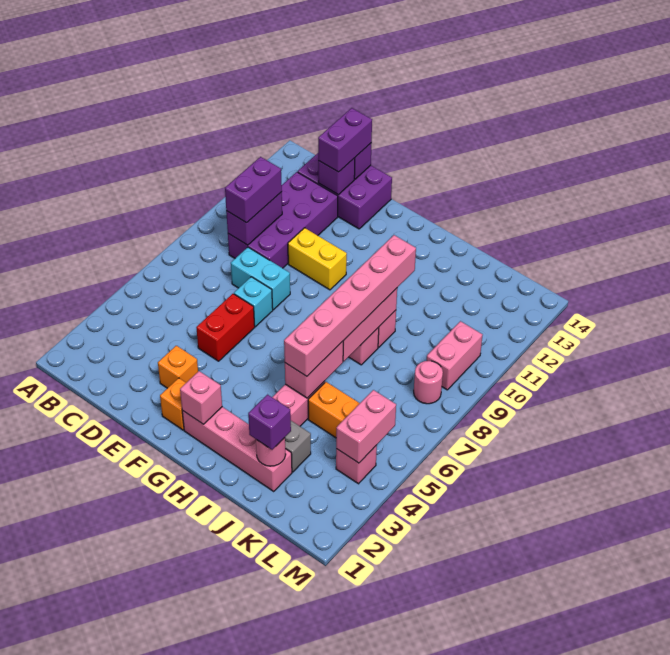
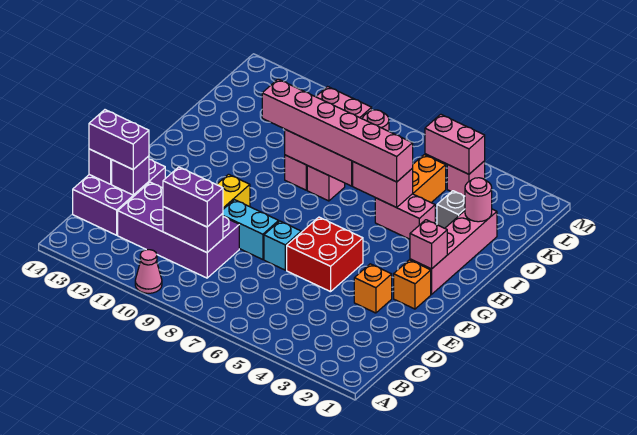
none -> pink cone A10 level 1
cyan brick D8:E8 level 1 -> cyan brick E8:E9 level 1
red brick E5:E6 level 1 -> red brick E5:F6 level 1
purple brick J2 level 3 -> none

